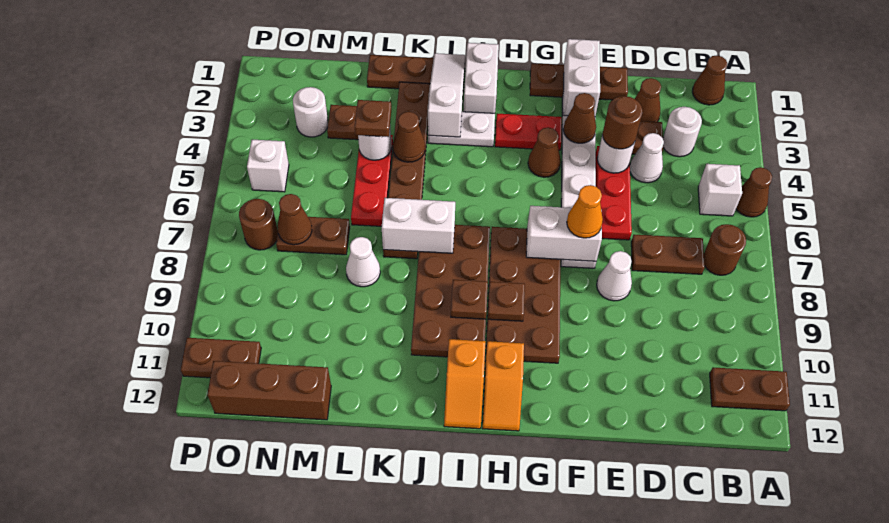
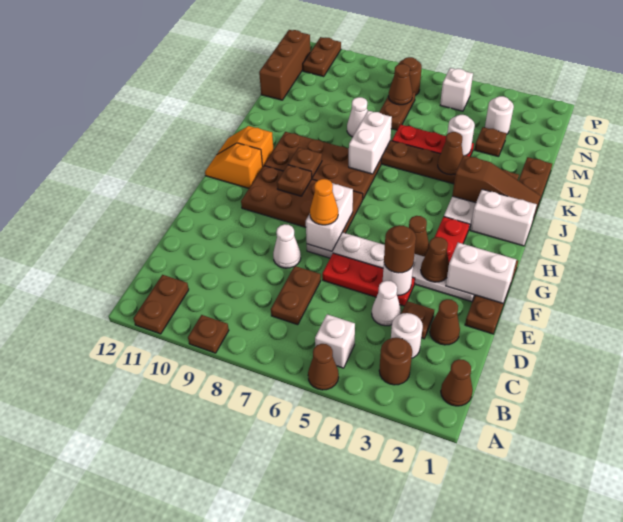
brown round brick B7 level 1 -> brown round brick B3 level 1
white slope J1:J3 level 2 top 3 -> brown slope J1:J3 level 2 top 3
brown plate L4 level 3 -> brown plate A9 level 1

